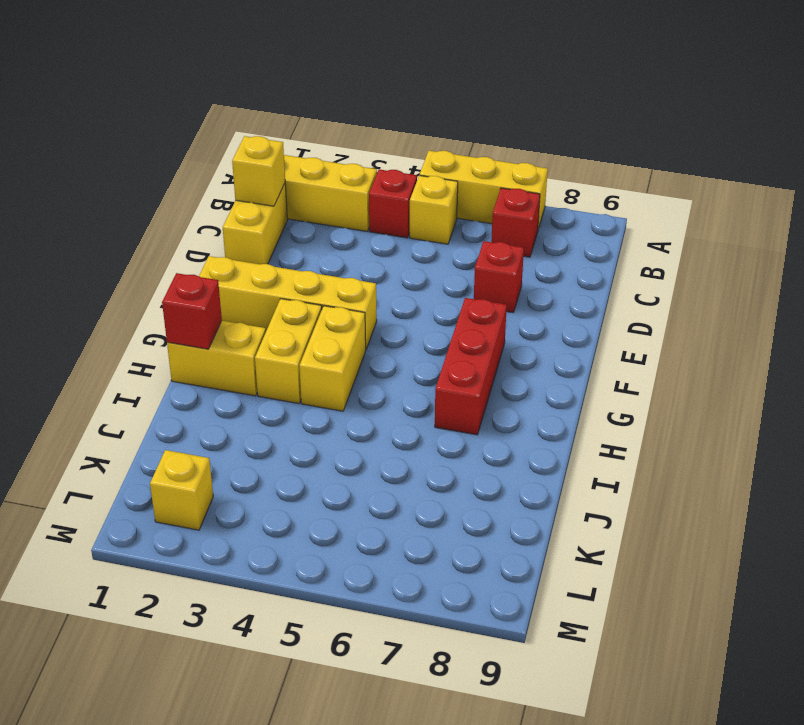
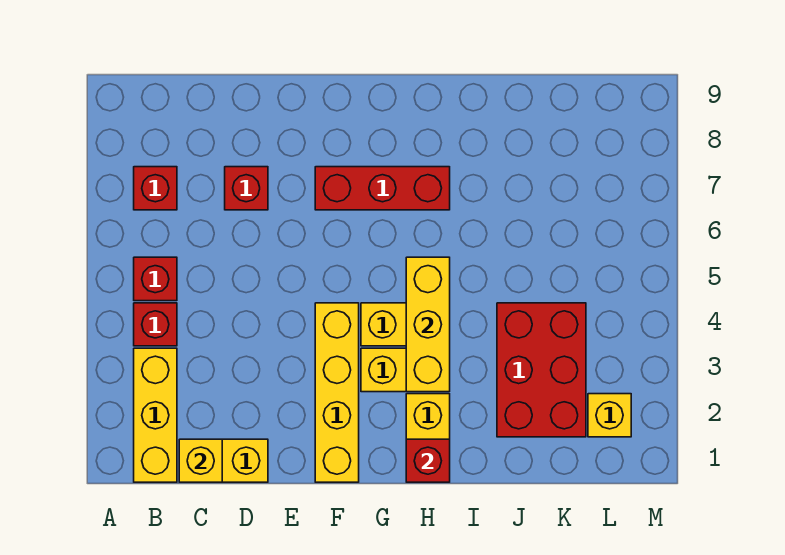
yellow brick A5:A7 level 1 -> yellow brick H3:H5 level 2
yellow brick B5 level 1 -> red brick B5 level 1
none -> red brick J2:K4 level 1

